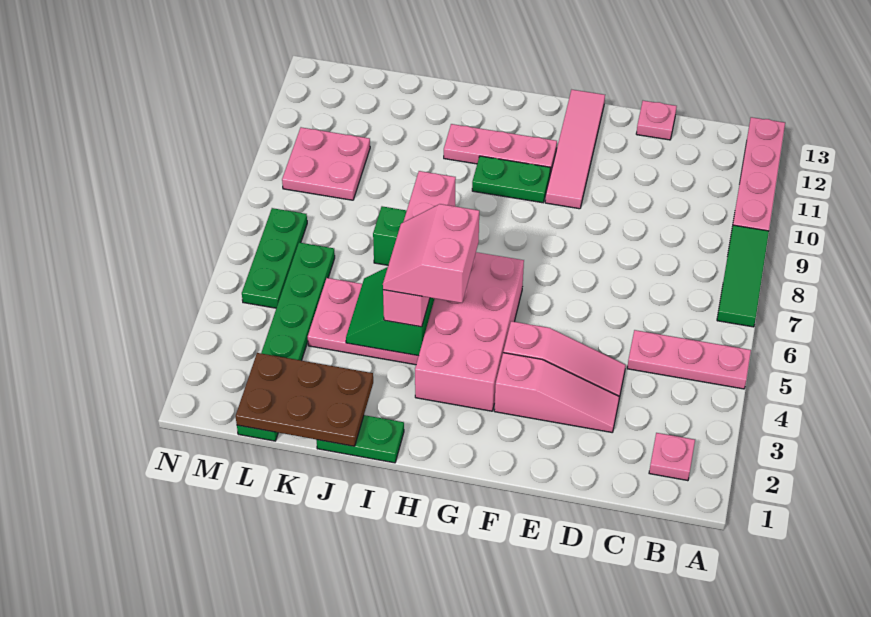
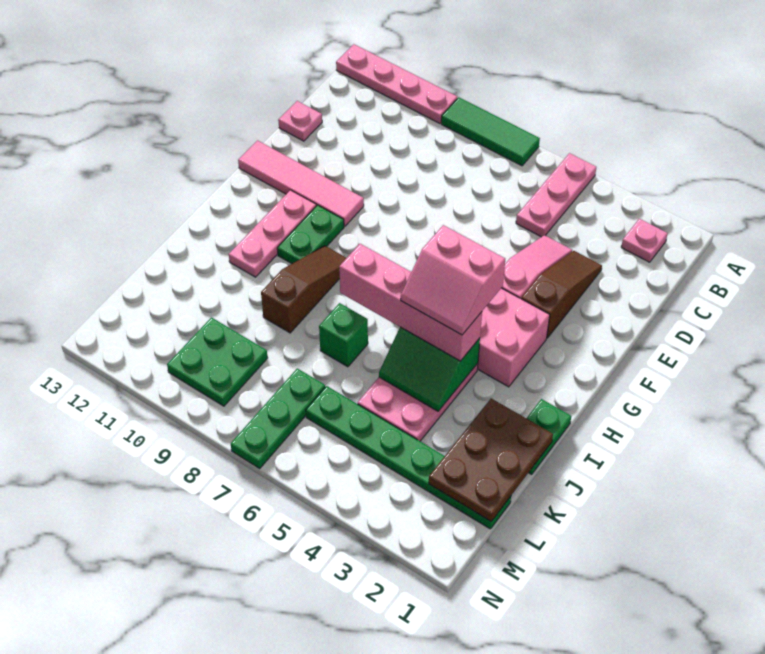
pink slope D3:F3 level 1 top F -> brown slope D3:F3 level 1 top F
none -> brown slope H9:J9 level 1 top J
pink plate L9:M10 level 1 -> green plate L9:M10 level 1
green plate M5:M7 level 1 -> green plate L7:N7 level 1

